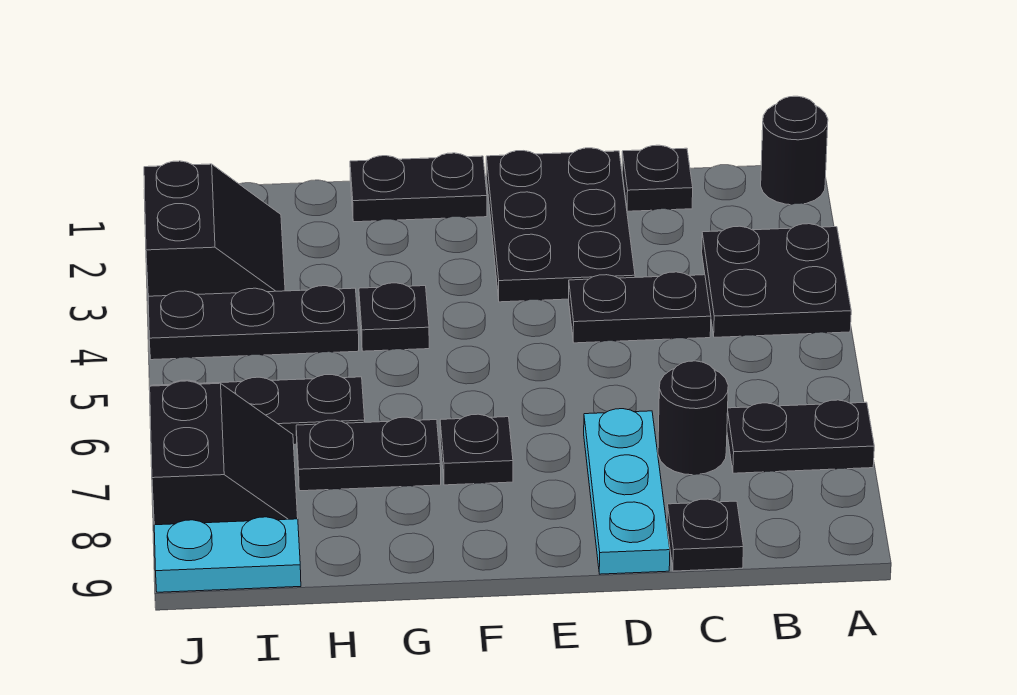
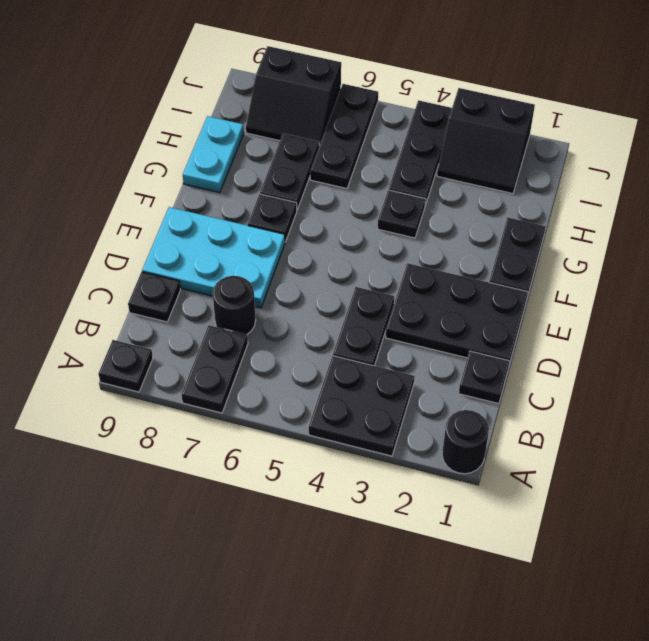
none -> black plate A9 level 1
cyan plate D7:D9 level 1 -> cyan plate D7:E9 level 1
cyan plate I9:J9 level 1 -> cyan plate G9:H9 level 1

